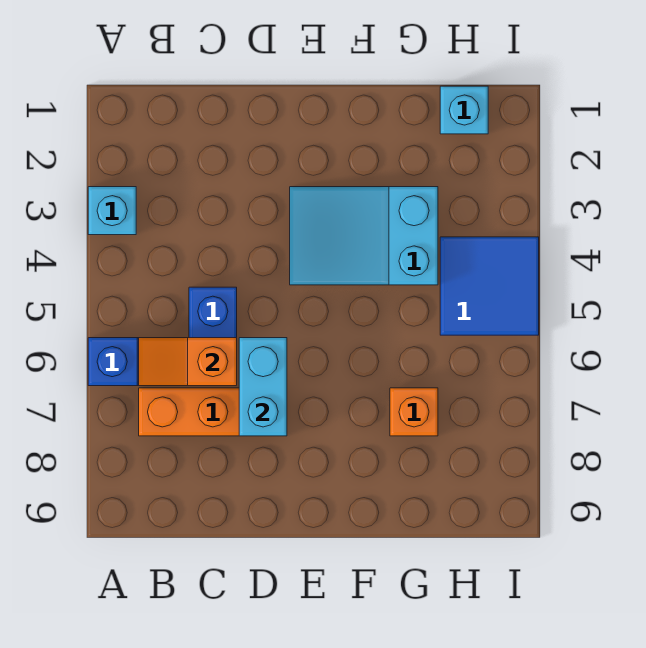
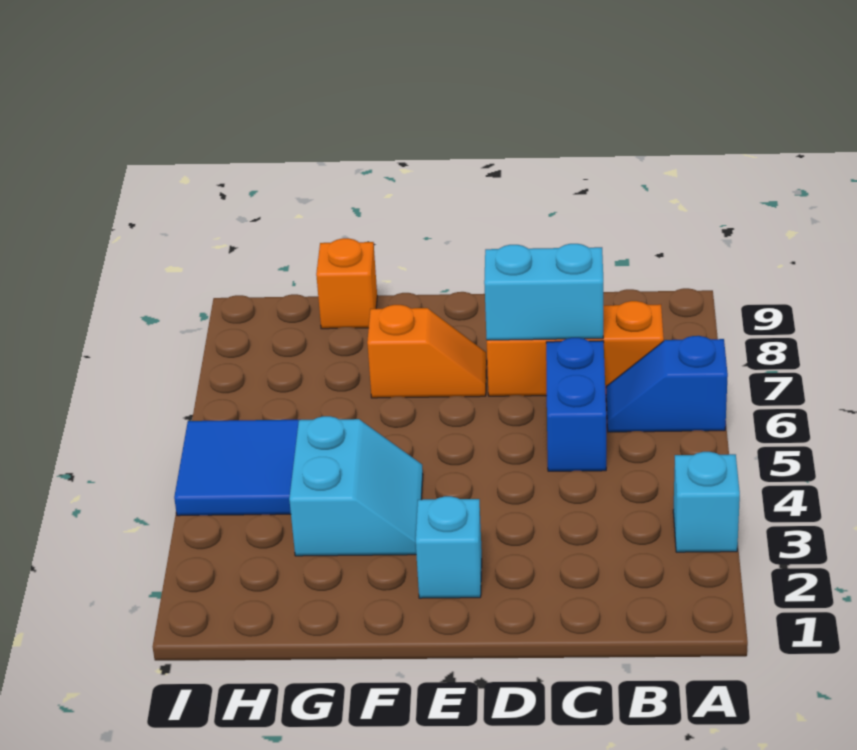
orange slope B6:C6 level 2 top C -> orange slope E7:F7 level 1 top F
cyan brick D6:D7 level 2 -> cyan brick C7:D7 level 2
cyan slope E3:G4 level 1 top G -> cyan slope F3:G4 level 1 top G
orange brick G7 level 1 -> orange brick G9 level 1
cyan brick H1 level 1 -> cyan brick E2 level 1

